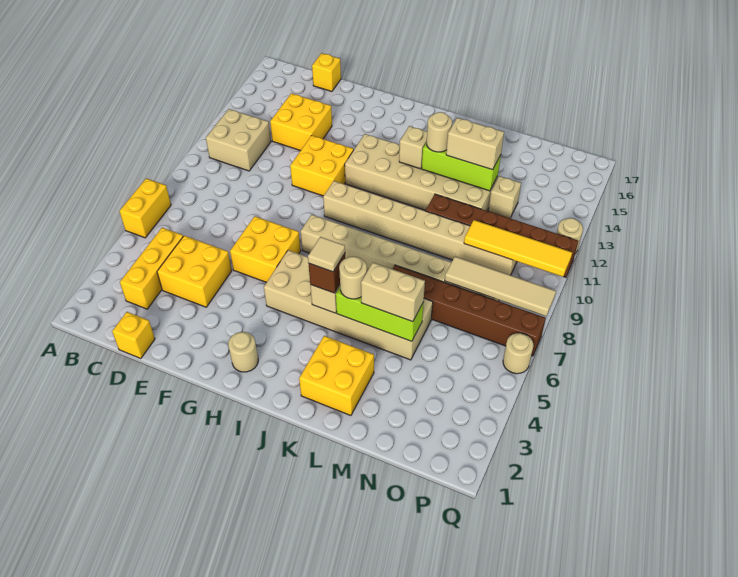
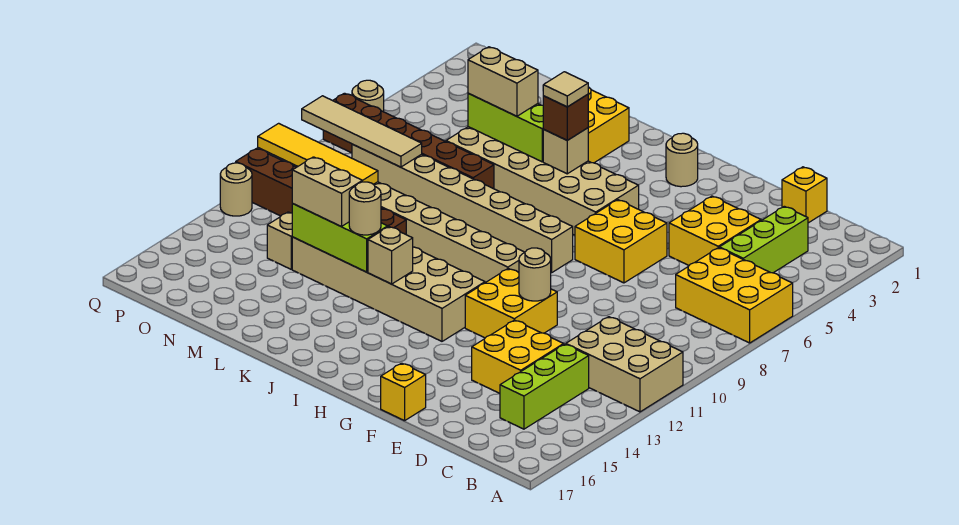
yellow brick A6:A7 level 1 -> yellow brick A6:C7 level 1
tan brick B11:C12 level 1 -> tan brick A11:C12 level 1
yellow brick C3:C5 level 1 -> lime brick C3:C5 level 1
none -> lime brick C13:C15 level 1
yellow brick D17 level 1 -> yellow brick F17 level 1
tan round brick K5 level 3 -> tan round brick F11 level 2

